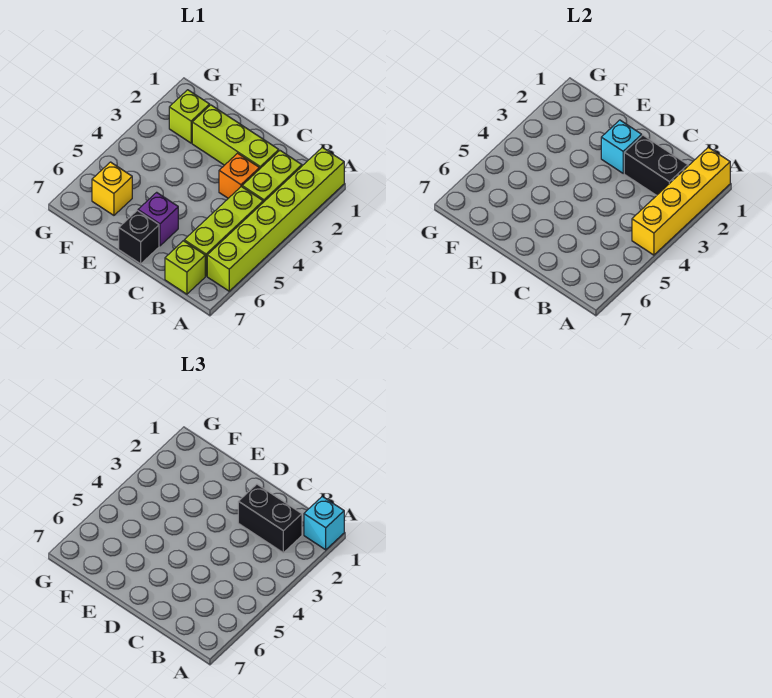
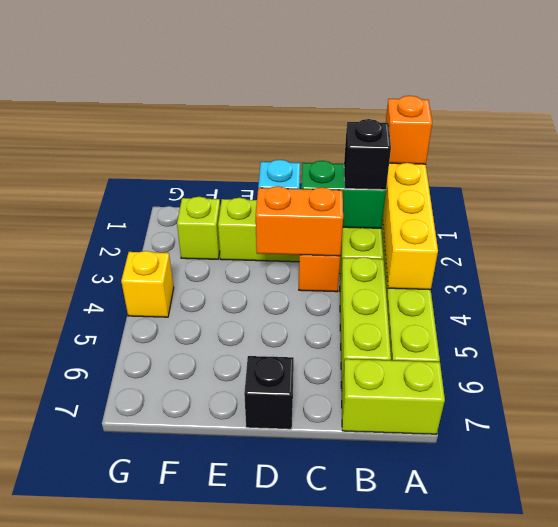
cyan brick A1 level 3 -> orange brick A1 level 3
black brick B2:C2 level 2 -> green brick B2:C2 level 2
black brick B2:C2 level 3 -> black brick B2 level 3
lime brick B7 level 1 -> lime brick A7:B7 level 1
none -> orange brick C3:D3 level 2
purple brick D6 level 1 -> none
yellow brick F6 level 1 -> yellow brick G4 level 1

